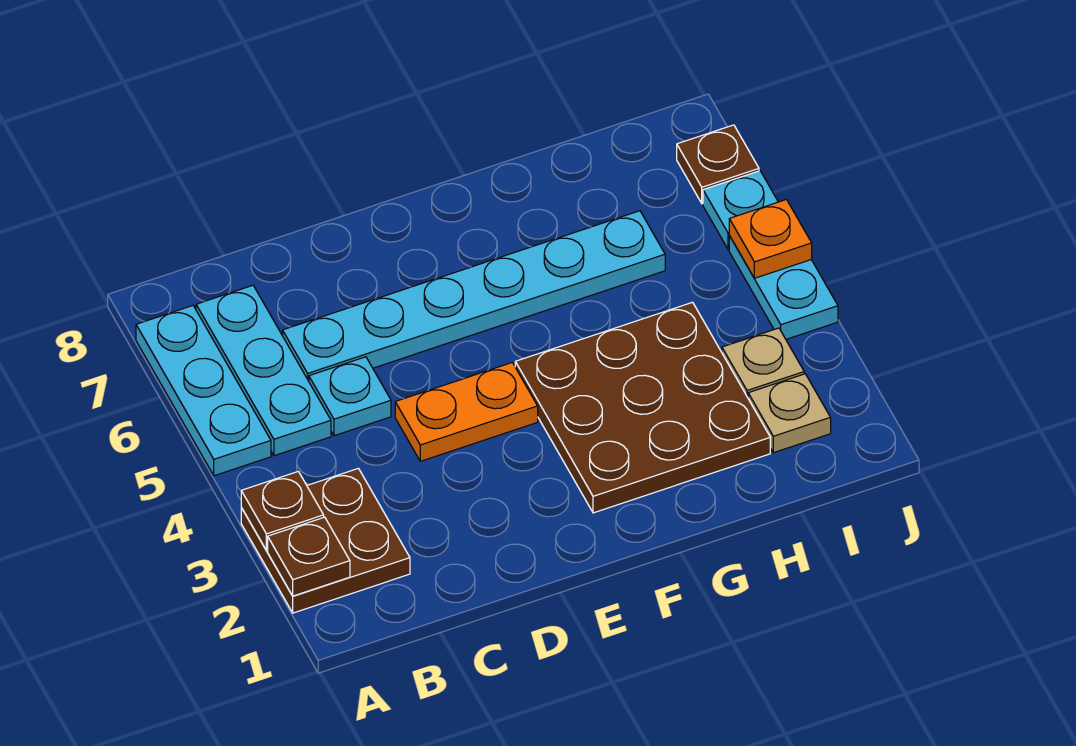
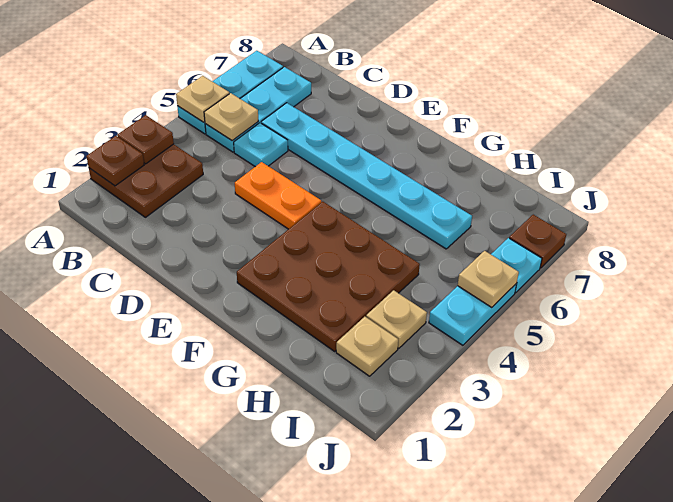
none -> tan plate A5 level 2
none -> tan plate B5 level 2
orange plate J5 level 2 -> tan plate J5 level 2

